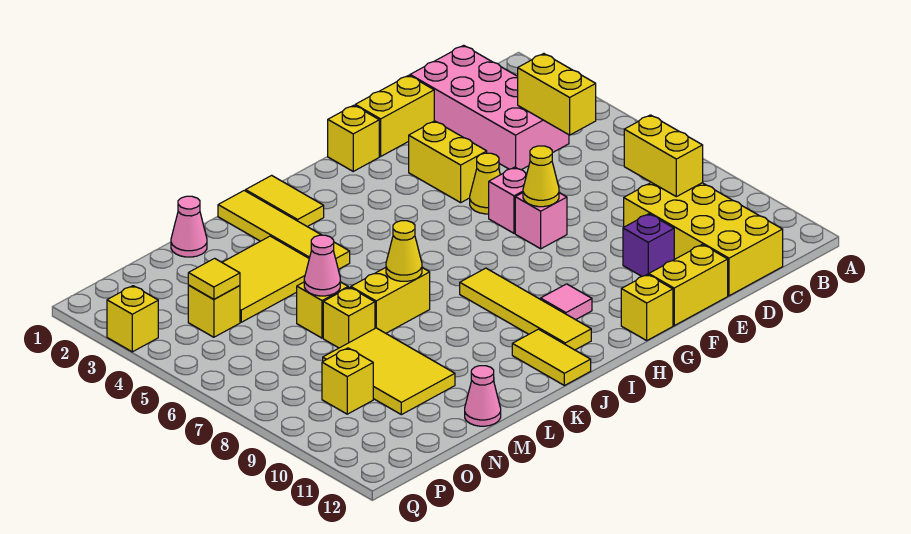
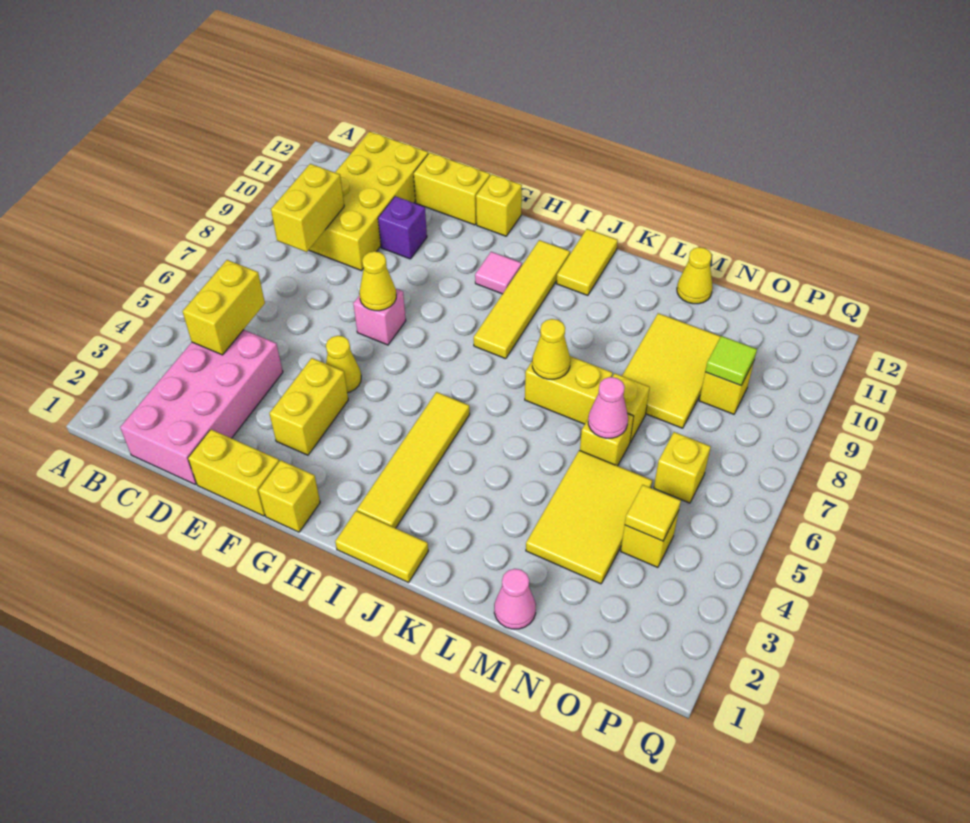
pink brick F6 level 1 -> none
yellow tile J1:J2 level 1 -> yellow tile I1:J1 level 1
yellow tile K1:K4 level 1 -> yellow tile I2:I5 level 1
yellow tile L3:N4 level 1 -> yellow tile M3:N5 level 1
pink cone M12 level 1 -> yellow cone M12 level 1
none -> lime tile O9 level 2
yellow brick Q3 level 1 -> yellow brick O6 level 1

